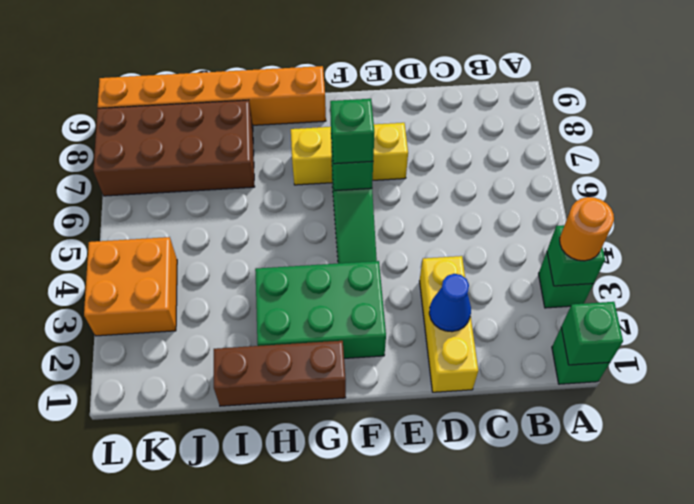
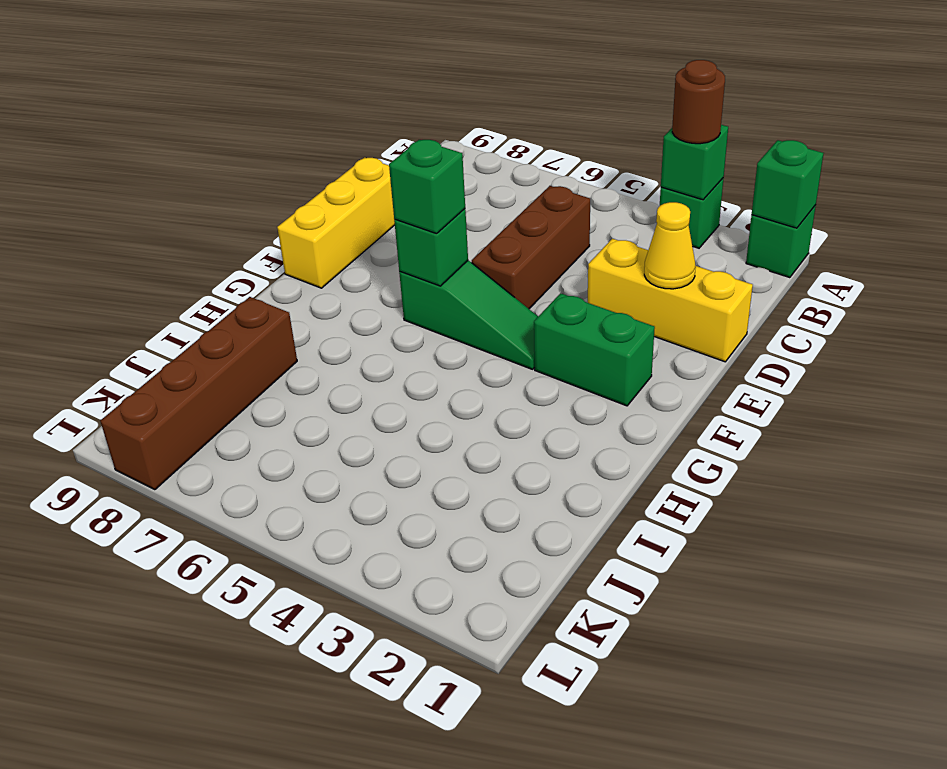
orange round brick A3 level 3 -> brown round brick A3 level 3
blue cone D2 level 2 -> yellow cone D2 level 2
yellow brick E7:G7 level 1 -> yellow brick D9:F9 level 1
green brick F2:H3 level 1 -> green brick F2:F3 level 1
brown brick G1:I1 level 1 -> brown brick C5:E5 level 1
orange brick G9:L9 level 1 -> none
brown brick I7:L8 level 1 -> brown brick I8:L8 level 1
orange brick K3:L4 level 1 -> none

